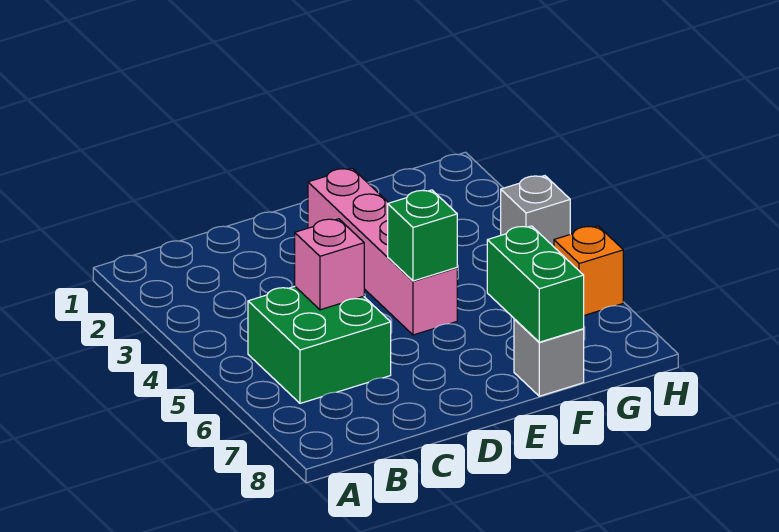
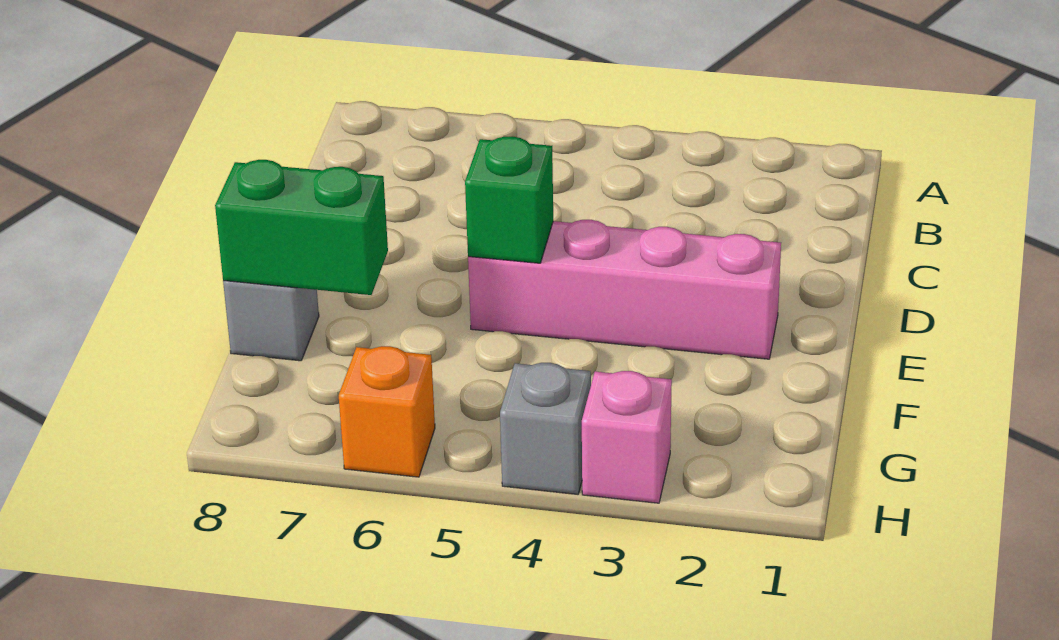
green brick B5:C6 level 1 -> none
pink brick C5 level 2 -> pink brick H3 level 1

